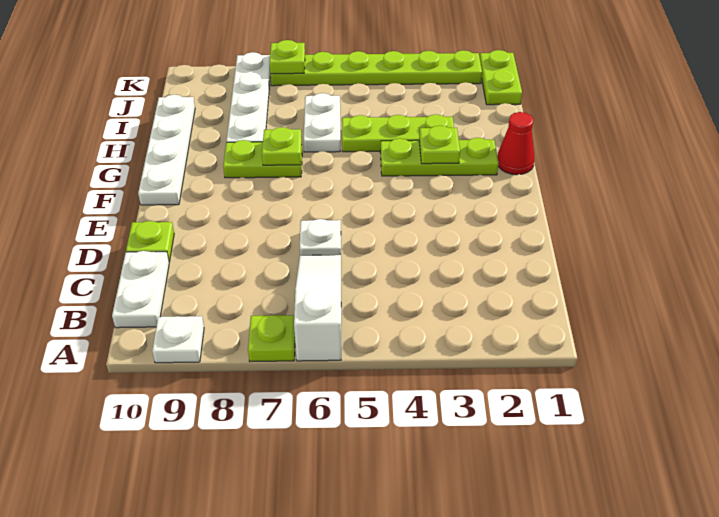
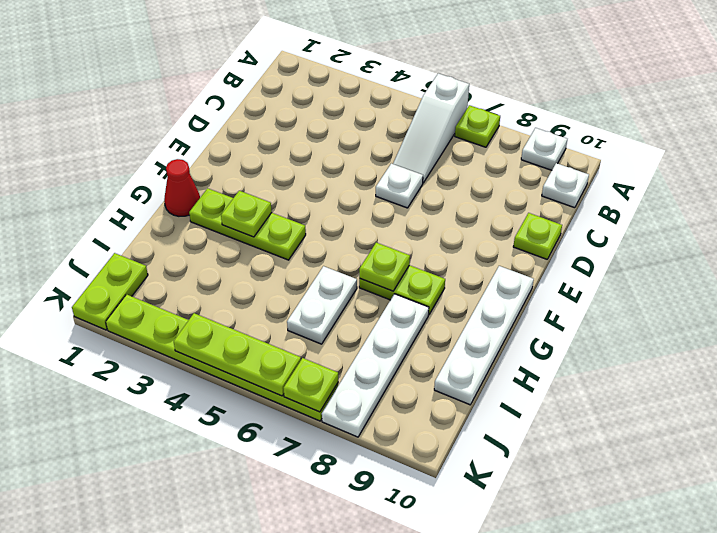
white plate B10:C10 level 1 -> white plate B10 level 1
lime plate H3:H5 level 1 -> lime plate K4:K6 level 2

